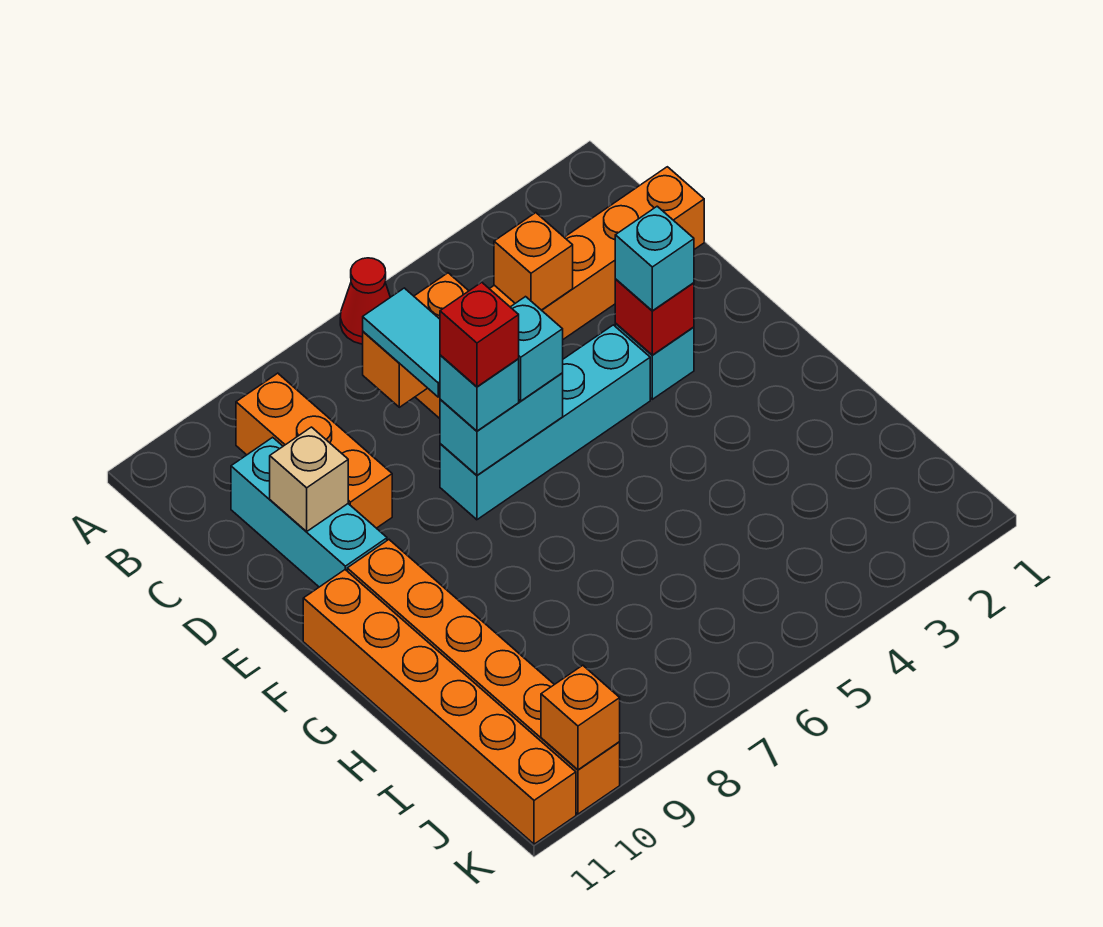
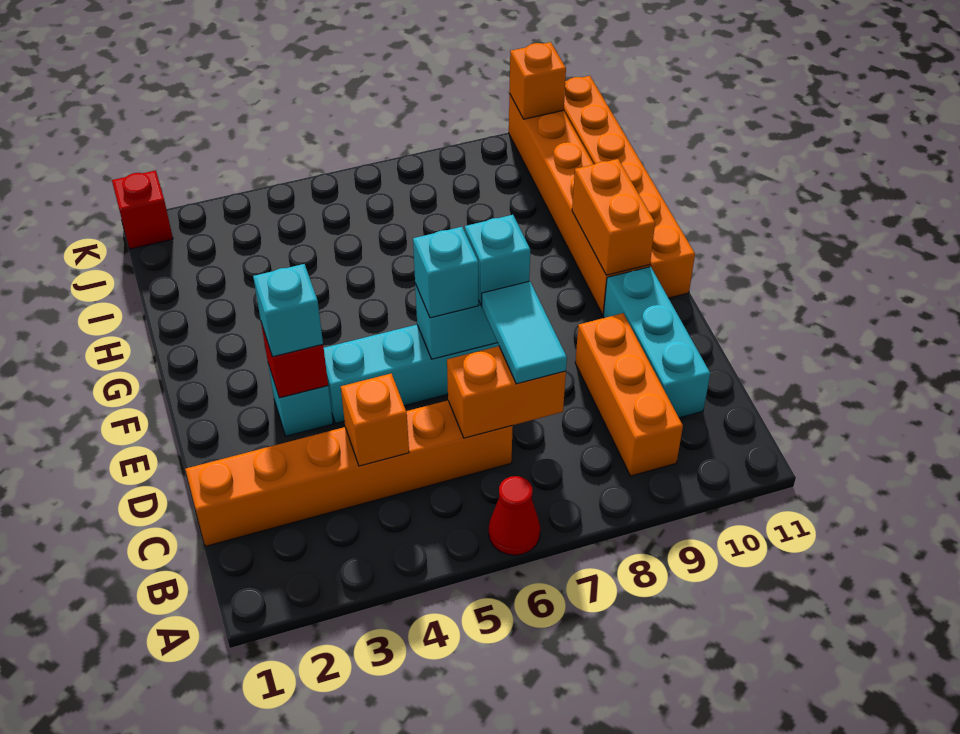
tan brick D10 level 2 -> none
red brick E7 level 4 -> red brick K1 level 1
none -> orange brick F10:G10 level 2

